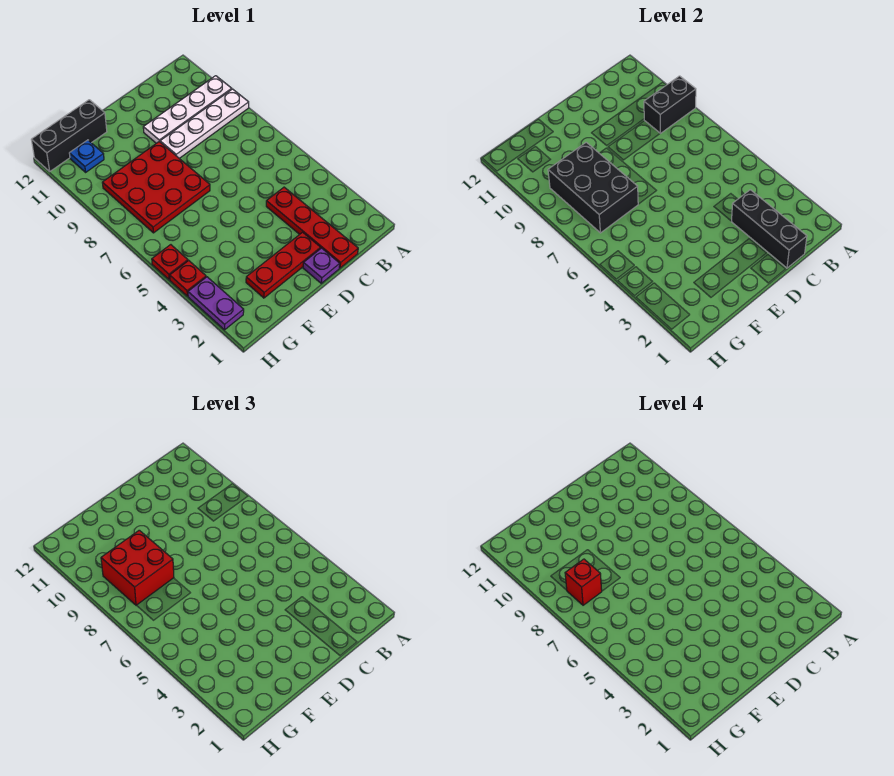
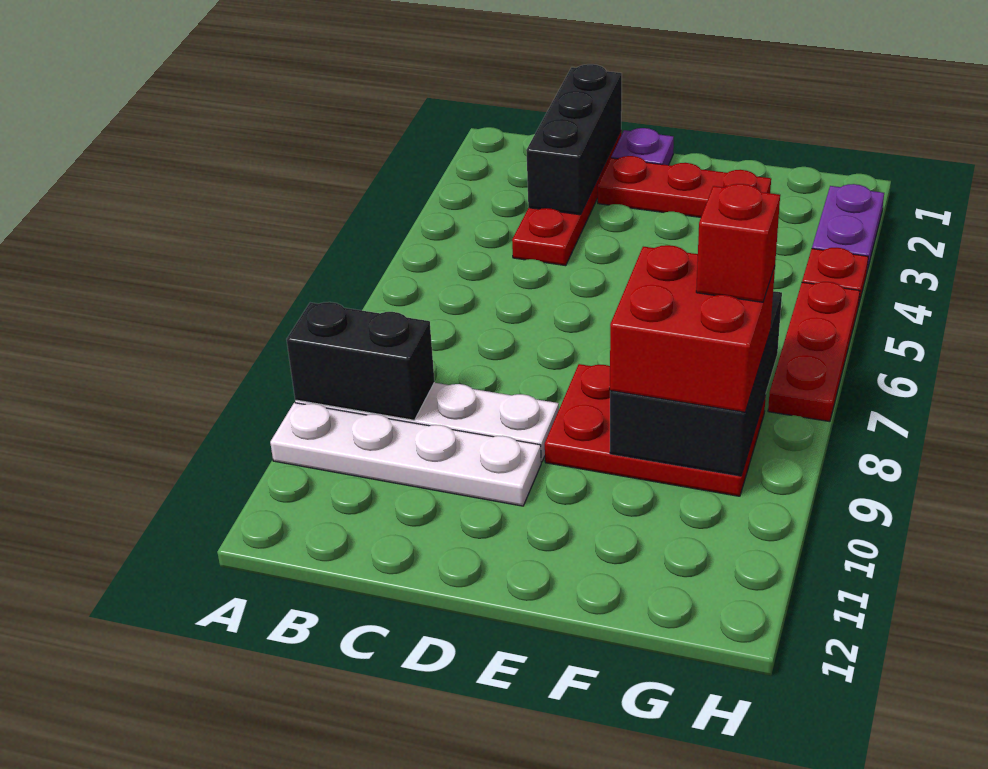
red plate E7:G9 level 1 -> red plate E8:G9 level 1
black brick F12:H12 level 1 -> none
blue plate G11 level 1 -> none
red plate H5 level 1 -> red plate H5:H7 level 1

